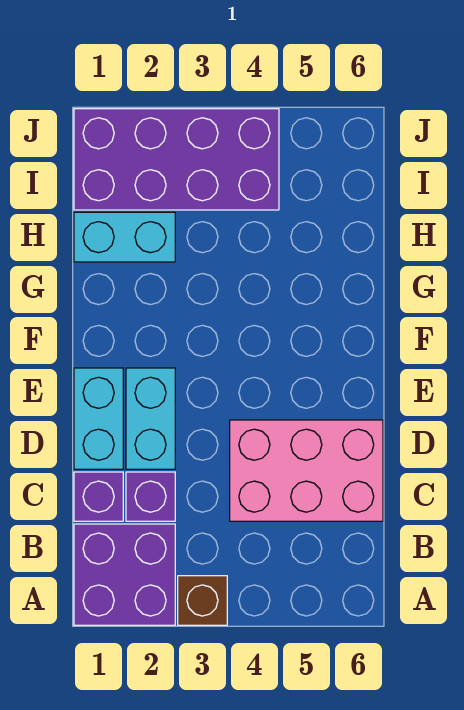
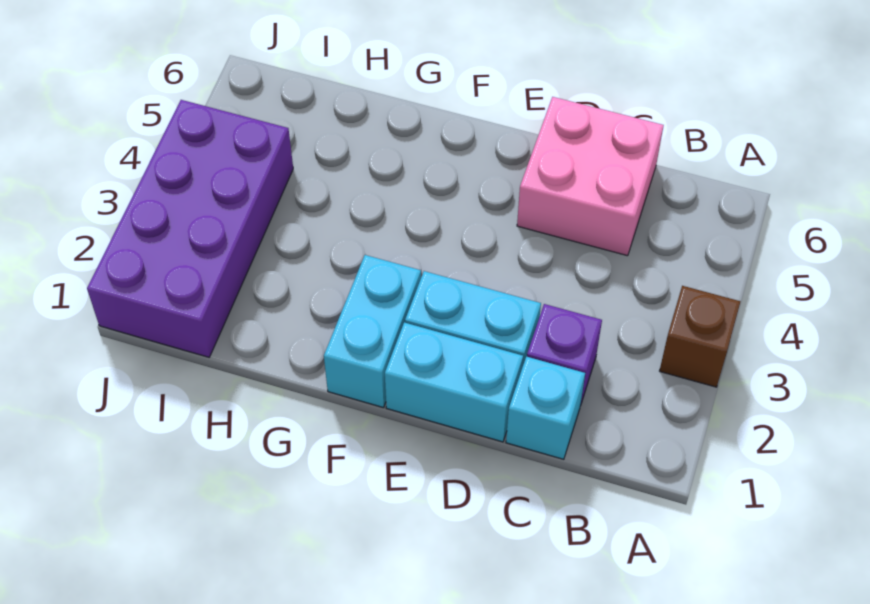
purple brick A1:B2 level 1 -> none
purple brick C1 level 1 -> cyan brick C1 level 1
pink brick C4:D6 level 1 -> pink brick C5:D6 level 1
cyan brick H1:H2 level 1 -> cyan brick F1:F2 level 1

